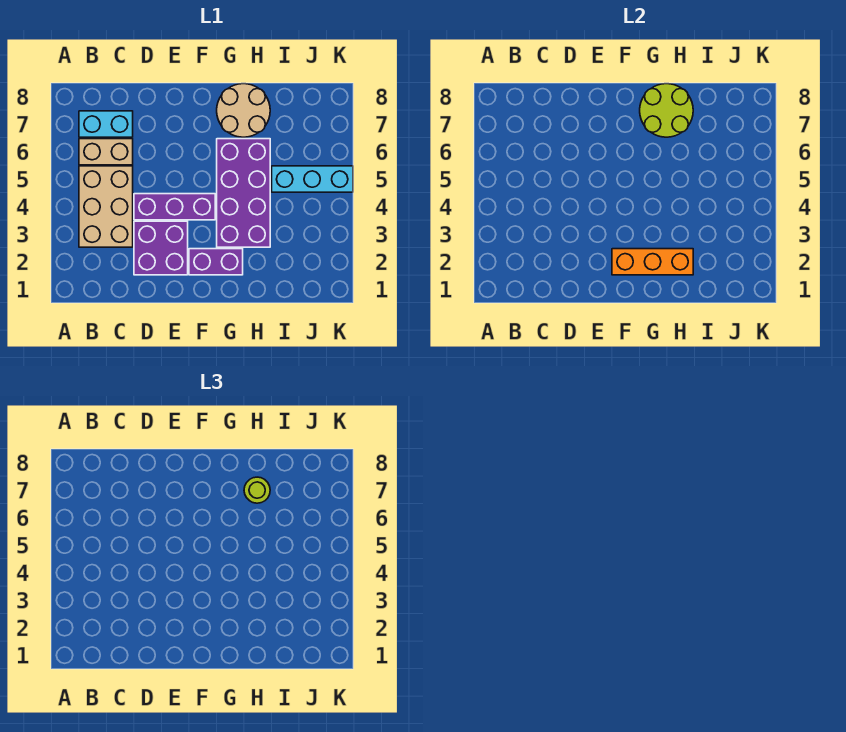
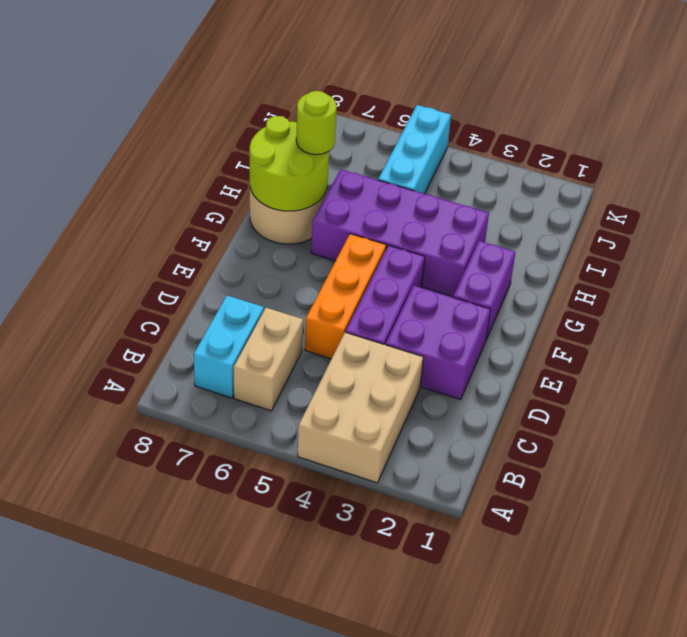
tan brick B3:C5 level 1 -> tan brick A3:C4 level 1
orange brick F2:H2 level 2 -> orange brick D5:F5 level 1

